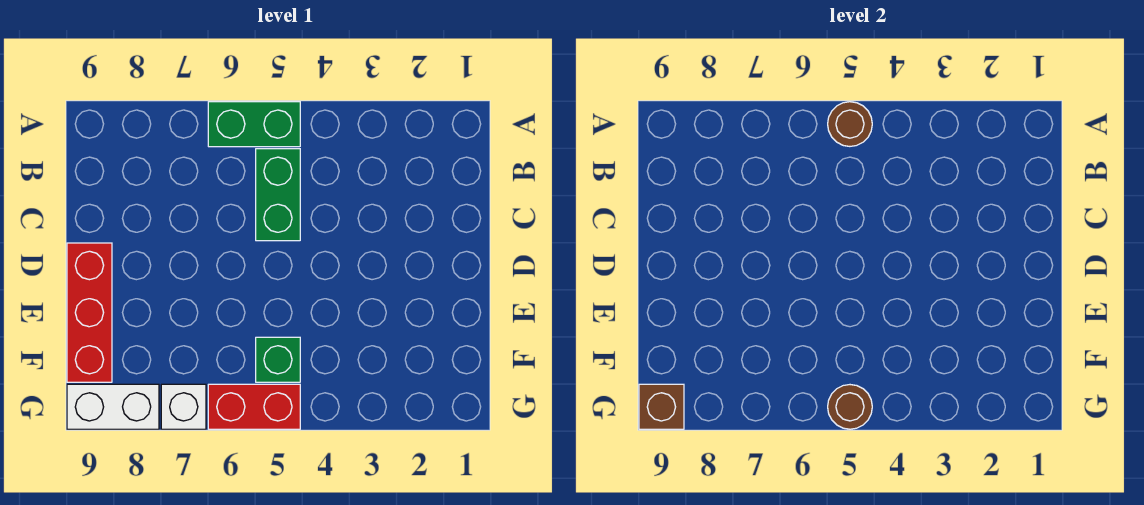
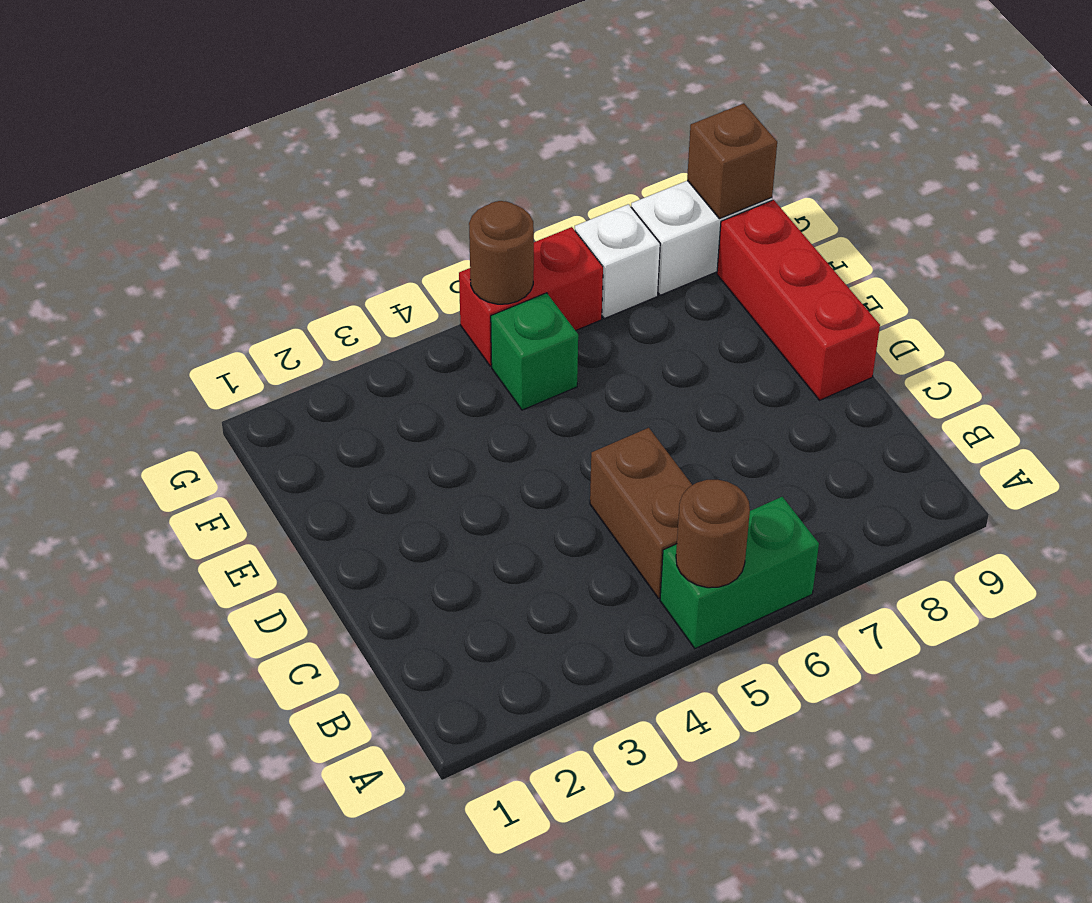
green brick B5:C5 level 1 -> brown brick B5:C5 level 1

